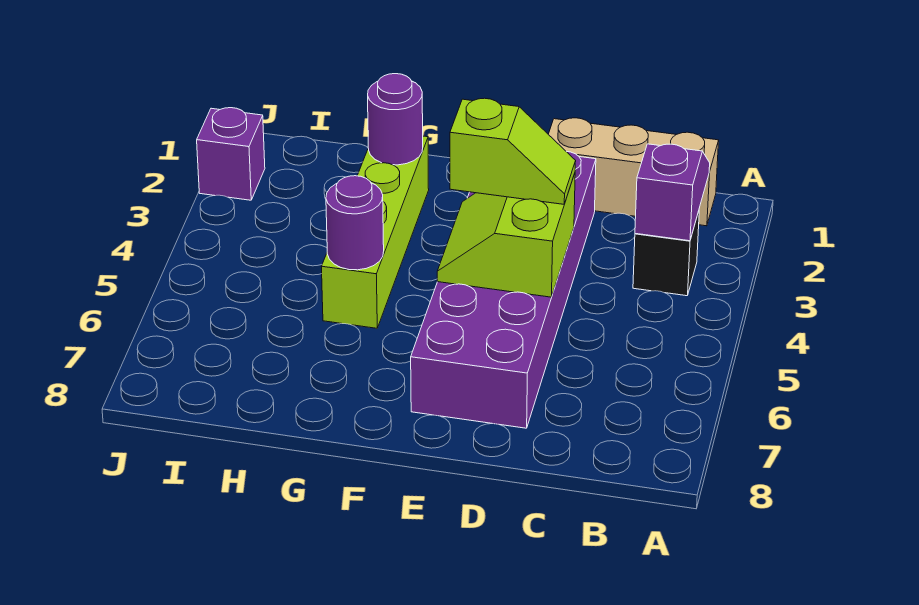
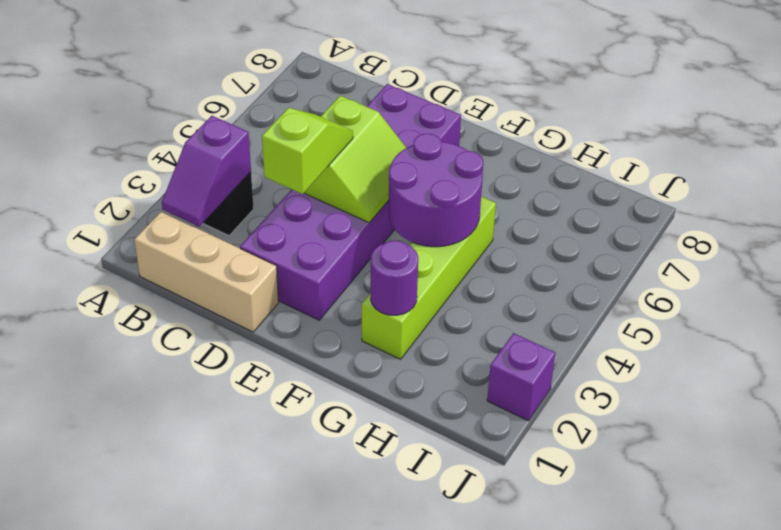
lime slope D4:E4 level 3 top E -> lime slope D3:D4 level 3 top 3
purple round brick G5 level 2 -> purple round brick F4:G5 level 2

